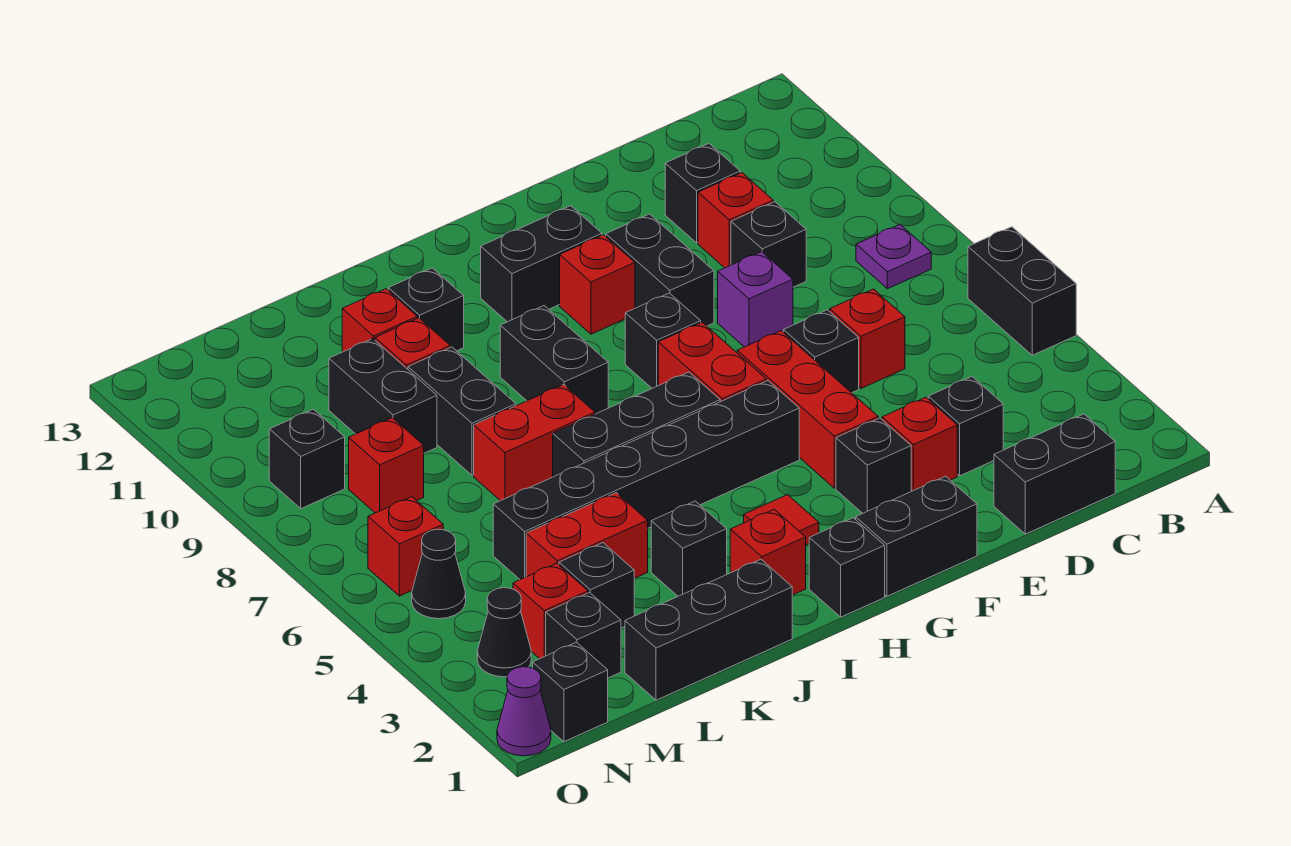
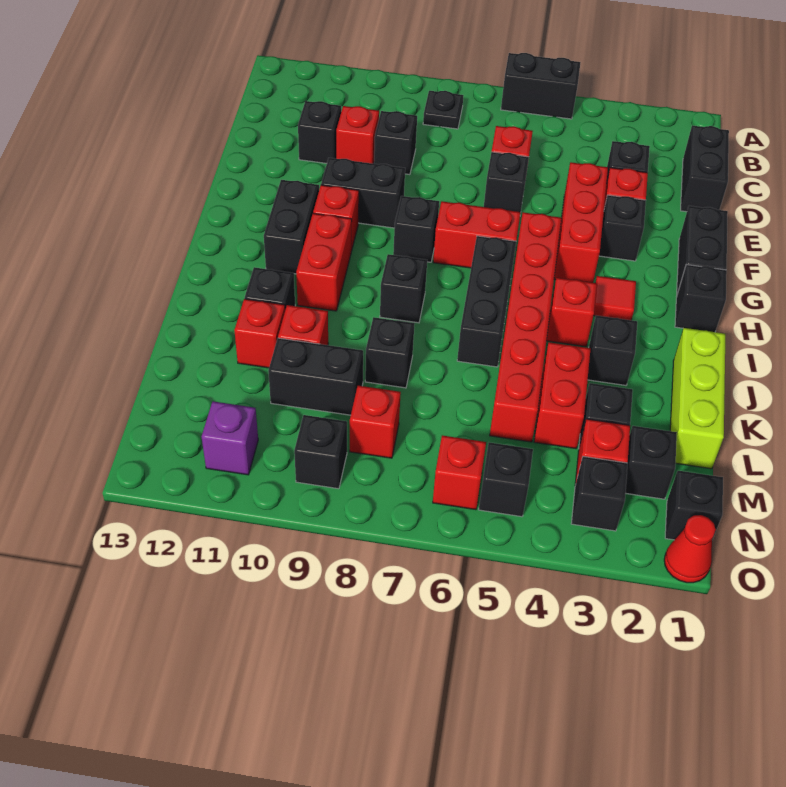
purple plate B8 level 1 -> black plate B8 level 1
purple brick E8 level 1 -> purple brick N11 level 1
red brick F4:F6 level 1 -> red brick E4:G4 level 1
black brick G5:L5 level 1 -> red brick G5:L5 level 1
red brick I2 level 1 -> red brick I4 level 1
black brick I8:I9 level 1 -> black brick I8 level 1
black brick J1:L1 level 1 -> lime brick J1:L1 level 1
red brick J7:K7 level 1 -> red brick H10:I10 level 1
black brick K8:K9 level 1 -> black brick K8 level 1
black cone N3 level 1 -> black brick N3 level 1
black cone N5 level 1 -> black brick N5 level 1
purple cone O1 level 1 -> red cone O1 level 1

